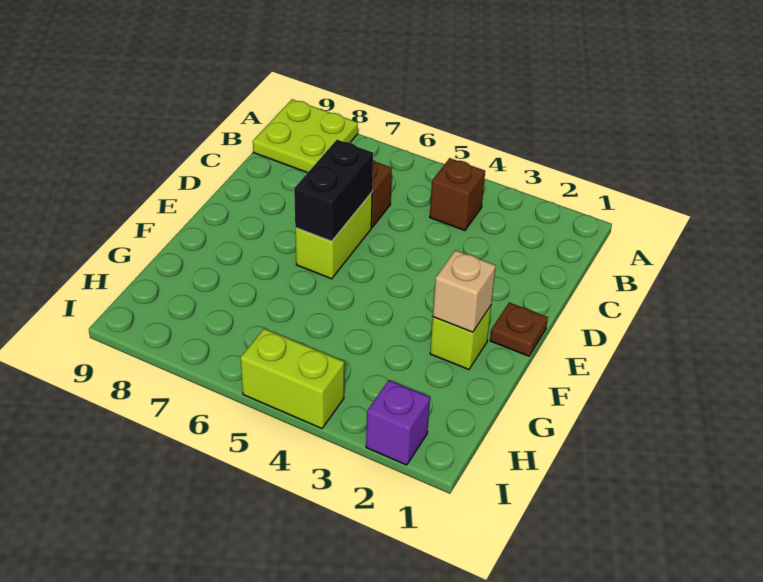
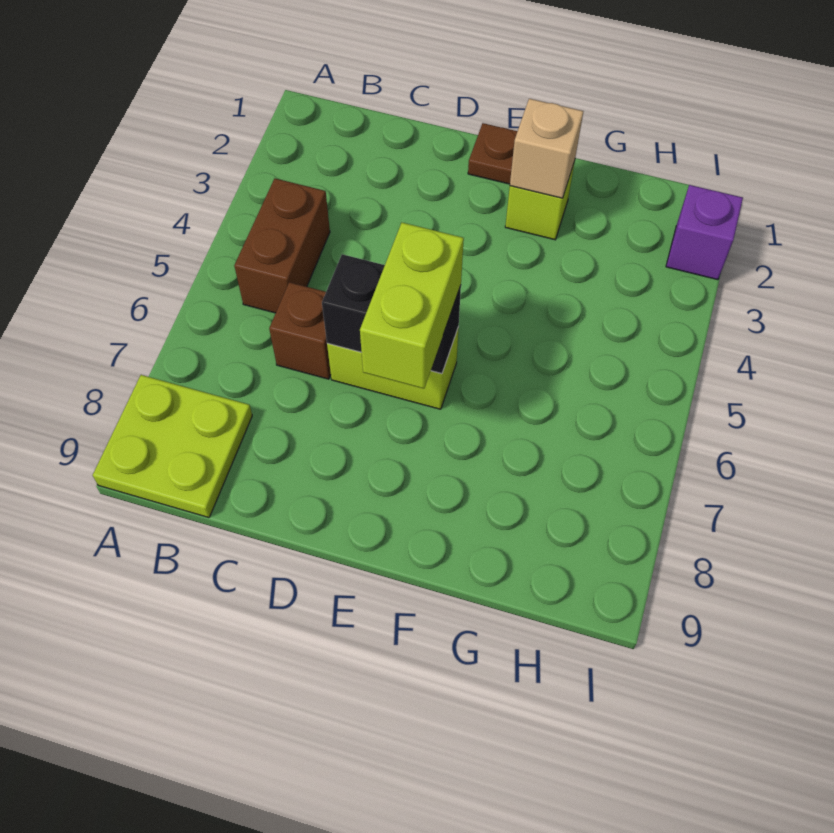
brown brick B4 level 1 -> brown brick B4:B5 level 1
lime brick I4:I5 level 1 -> lime brick E6:E7 level 3

